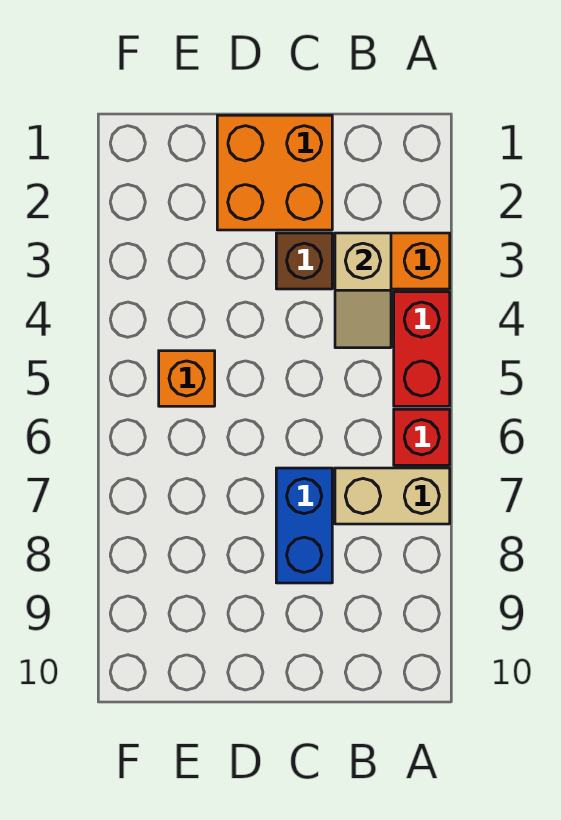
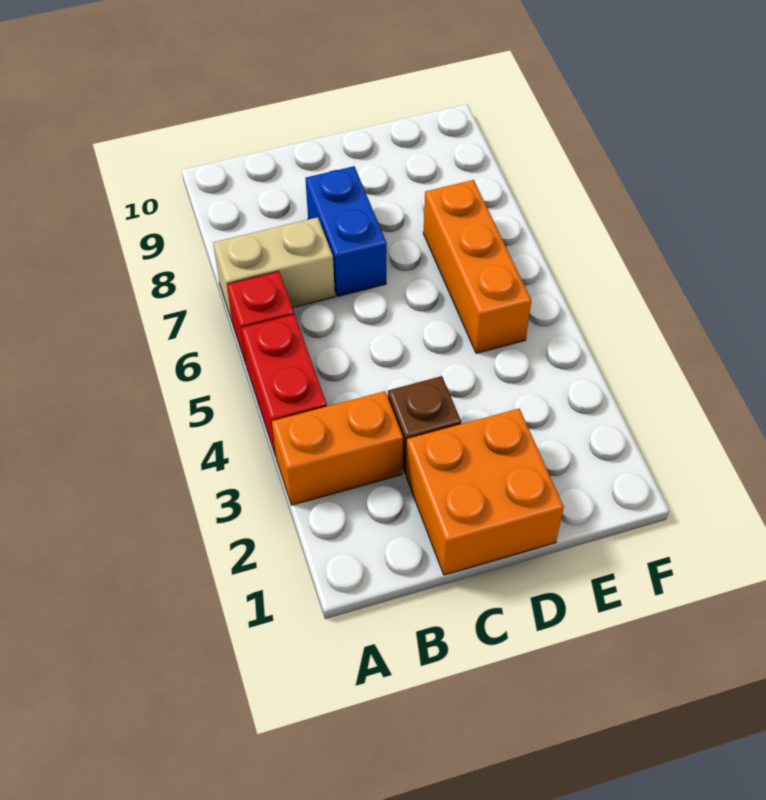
tan slope B3:B4 level 2 top 3 -> none
orange brick E5 level 1 -> orange brick E5:E7 level 1

